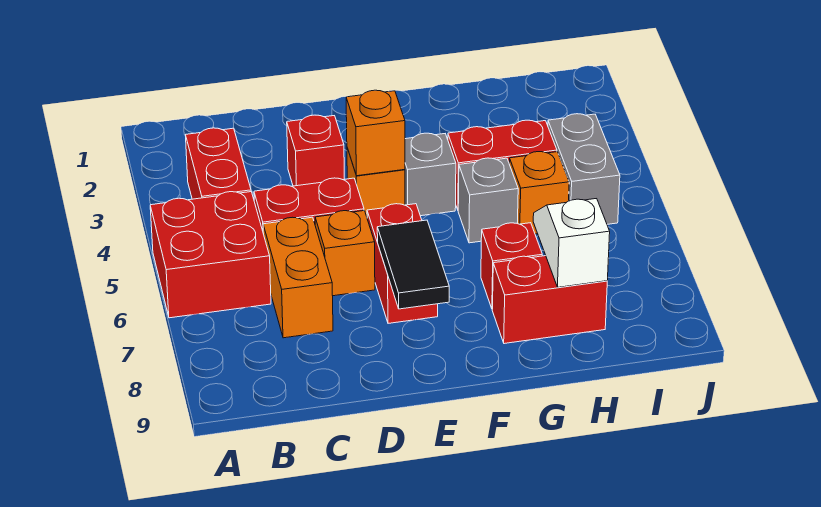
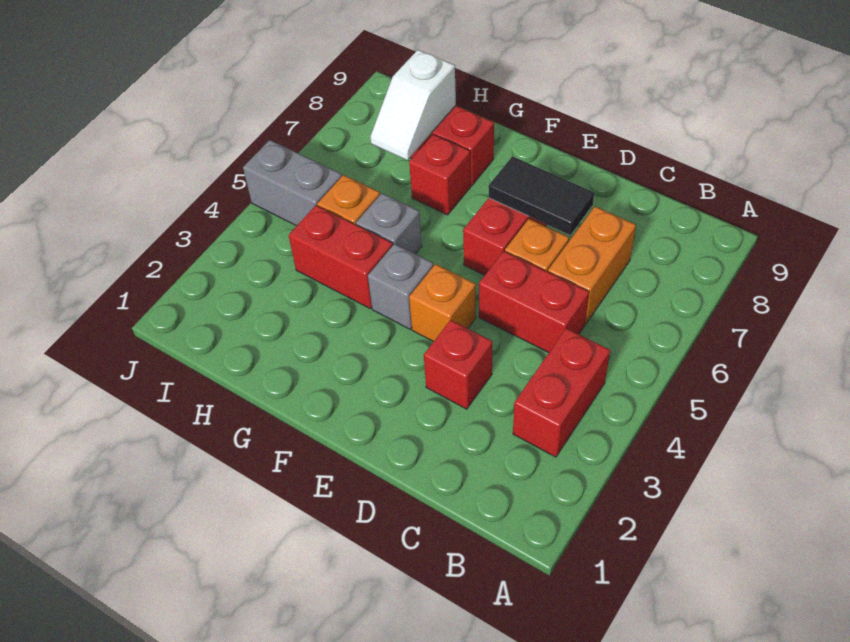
red brick A5:B6 level 1 -> none
orange brick E4 level 2 -> none
black tile E7:E8 level 2 -> black tile D7:E7 level 2
grey brick I4:I5 level 1 -> grey brick I5:J5 level 1

